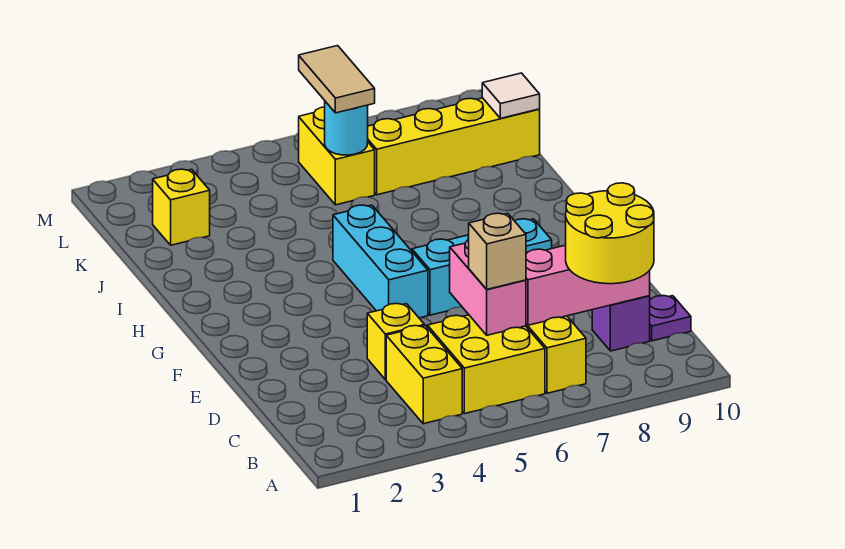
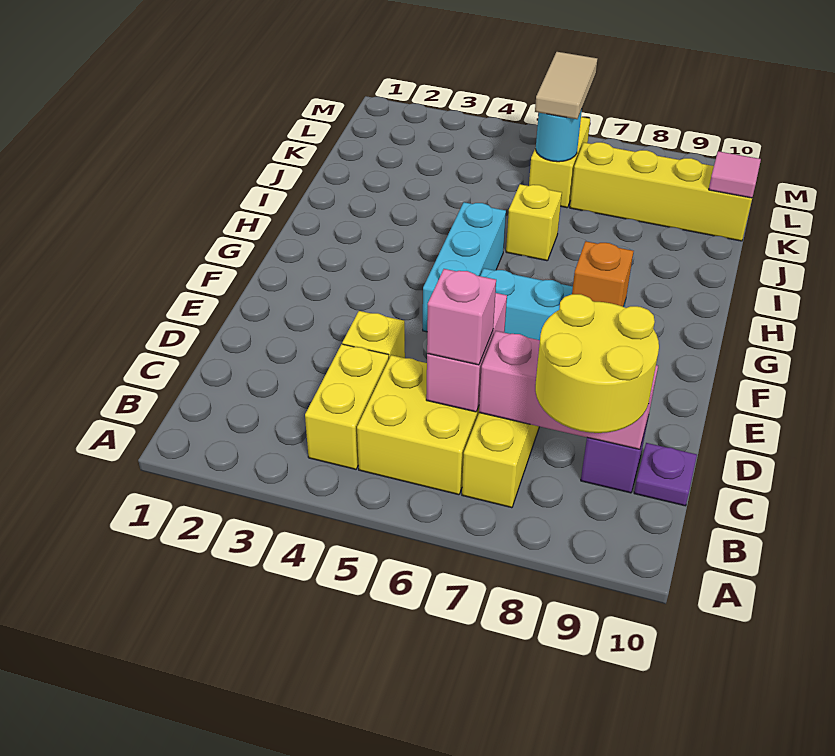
tan brick C6 level 3 -> pink brick C6 level 3
none -> orange brick F8 level 2
yellow brick K2 level 1 -> yellow brick I6 level 1
white tile K10 level 2 -> pink tile K10 level 2

